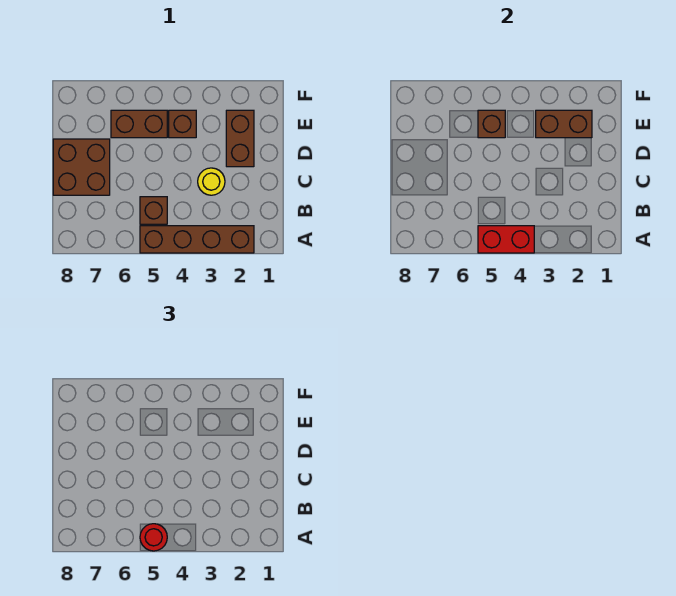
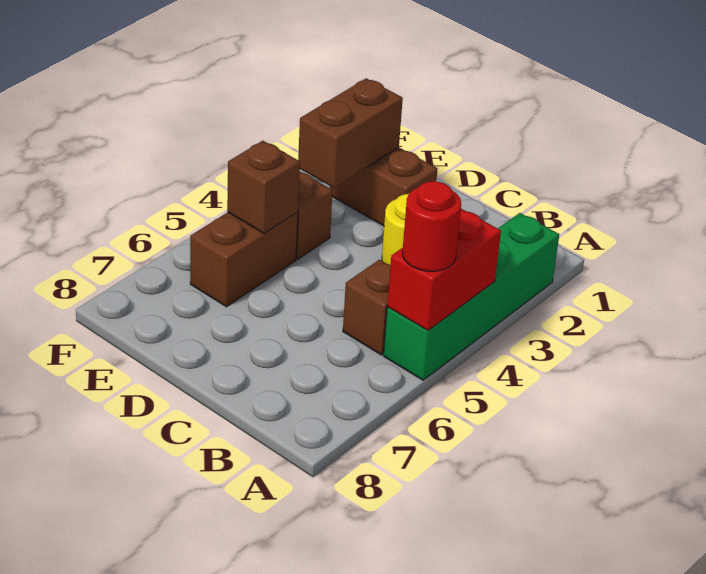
brown brick A2:A5 level 1 -> green brick A2:A5 level 1
brown brick C7:D8 level 1 -> none

